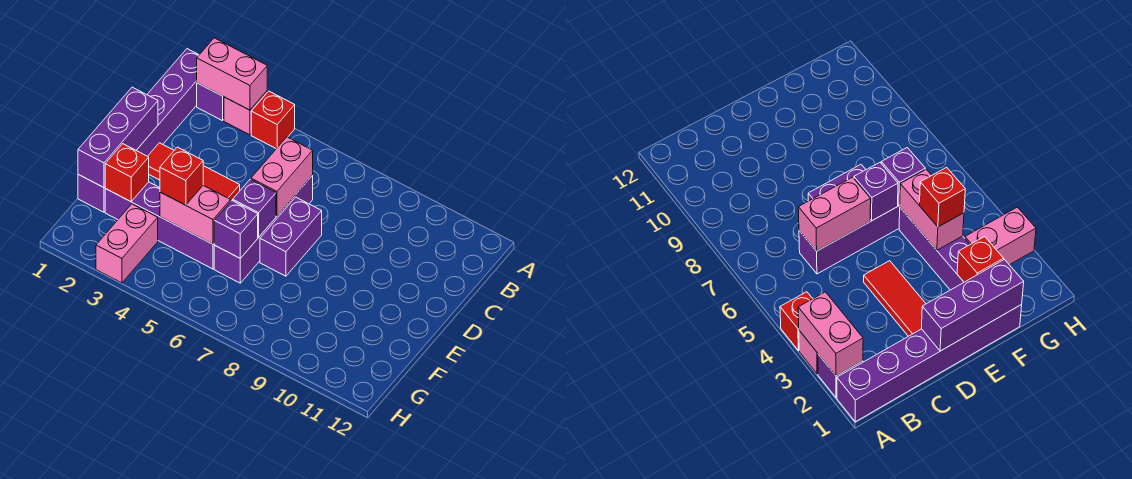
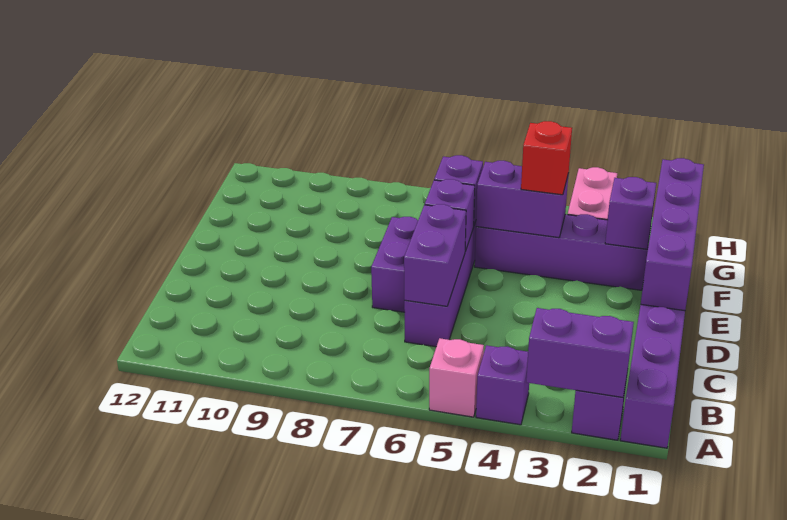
pink brick A2:A3 level 2 -> purple brick A2:A3 level 2
pink brick A3 level 1 -> pink brick A5 level 1
red brick A4 level 1 -> purple brick A4 level 1
pink brick C6:D6 level 2 -> purple brick C6:D6 level 2
purple brick D1:F1 level 2 -> purple brick D1:G1 level 2
red tile D2:D4 level 1 -> none
red brick F2 level 2 -> purple brick F2 level 2
pink brick F4:F5 level 2 -> purple brick F4:F5 level 2

